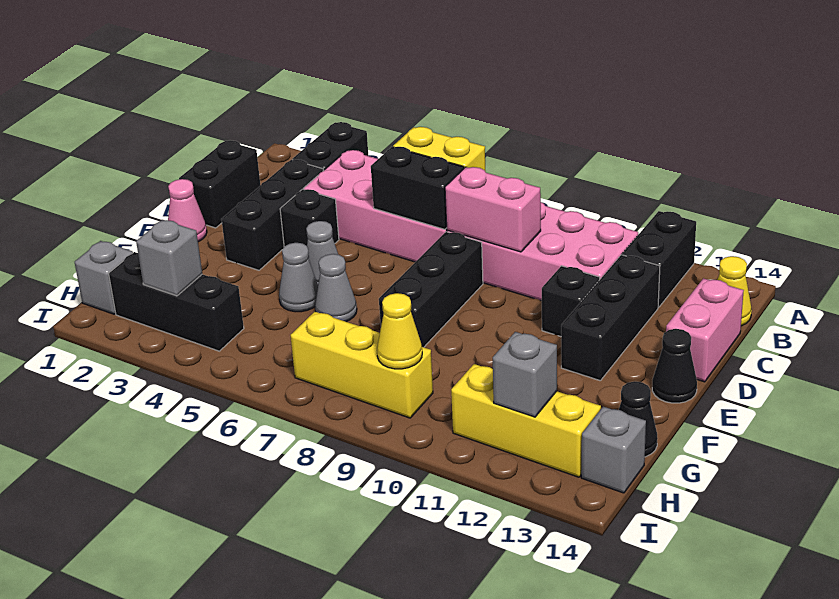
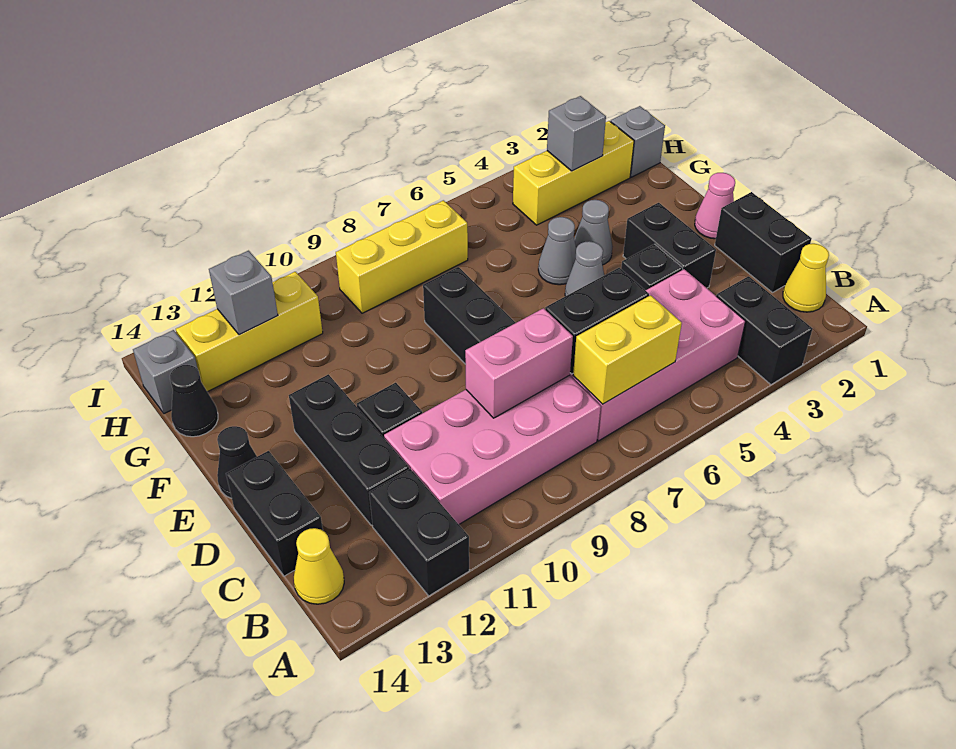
black brick C3:E3 level 1 -> black brick D3:E3 level 1
pink brick C14:D14 level 1 -> black brick C14:D14 level 1
grey cone F6 level 1 -> grey cone F4 level 1
black brick H2:H4 level 1 -> yellow brick H2:H4 level 1
yellow cone H9 level 2 -> yellow cone B1 level 1

